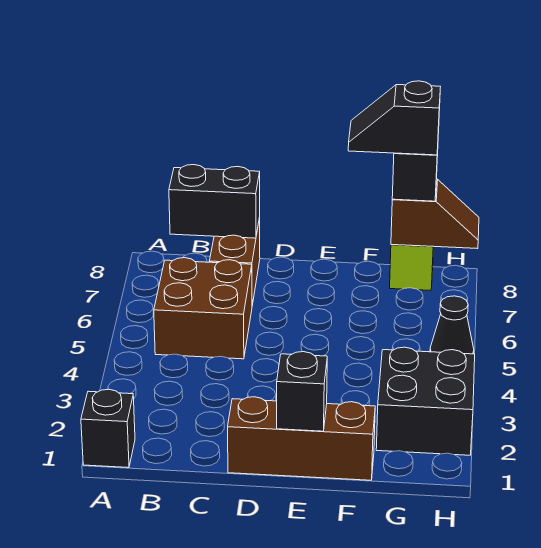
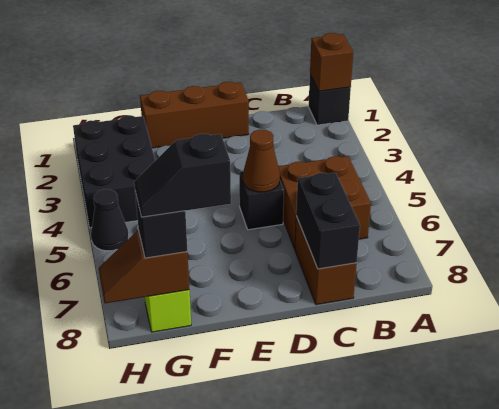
none -> brown brick A1 level 2
black brick B8:C8 level 2 -> black brick C7:C8 level 2
none -> brown cone D5 level 2
black brick E1 level 2 -> black brick D5 level 1
black slope F8:G8 level 4 top G -> black slope F8:G8 level 4 top F
black brick G2:H3 level 1 -> black brick G2:H4 level 1

